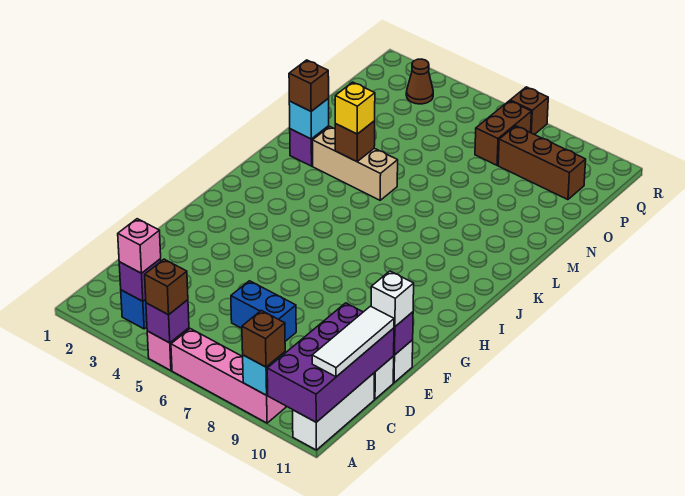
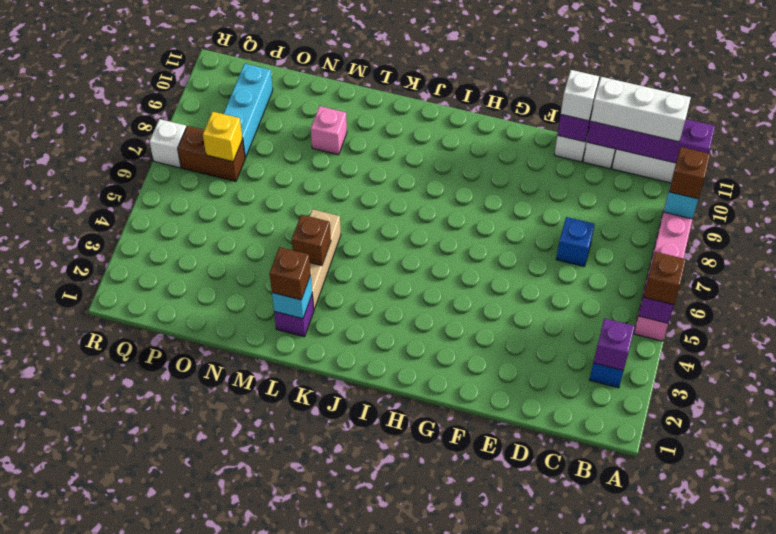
purple brick A10:D11 level 2 -> purple brick A11:D11 level 2
pink brick B3 level 3 -> pink brick M9 level 1
white tile B11:D11 level 3 -> white brick B11:D11 level 3
blue brick D6:D7 level 1 -> blue brick D7 level 1
yellow brick L4 level 3 -> yellow brick P7 level 2
brown brick P8:P10 level 1 -> cyan brick P8:P10 level 1
brown cone Q3 level 1 -> none
brown brick R7 level 1 -> white brick R7 level 1

